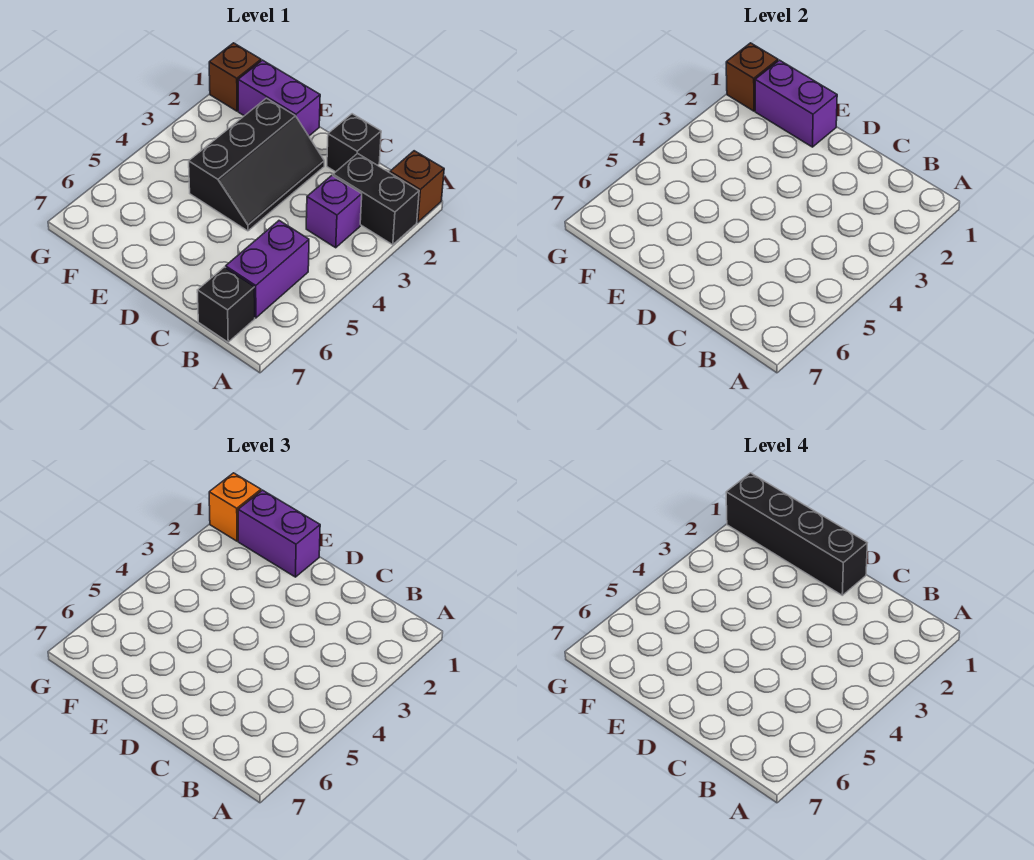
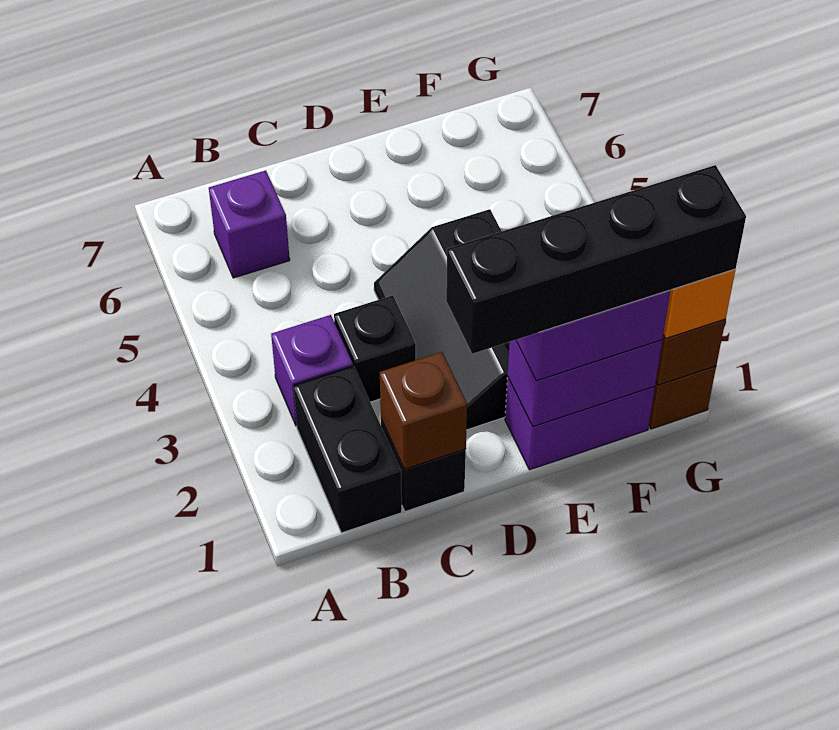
brown brick A1 level 1 -> brown brick C1 level 2
black brick A2:B2 level 1 -> black brick B1:B2 level 1
purple brick B5:B6 level 1 -> purple brick B6 level 1
black brick B7 level 1 -> black brick C3 level 1

